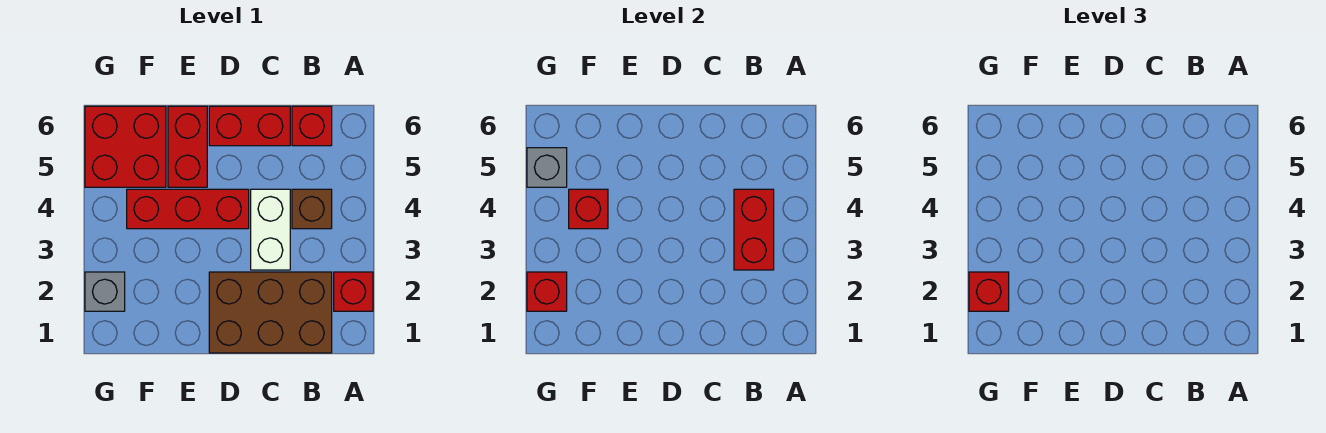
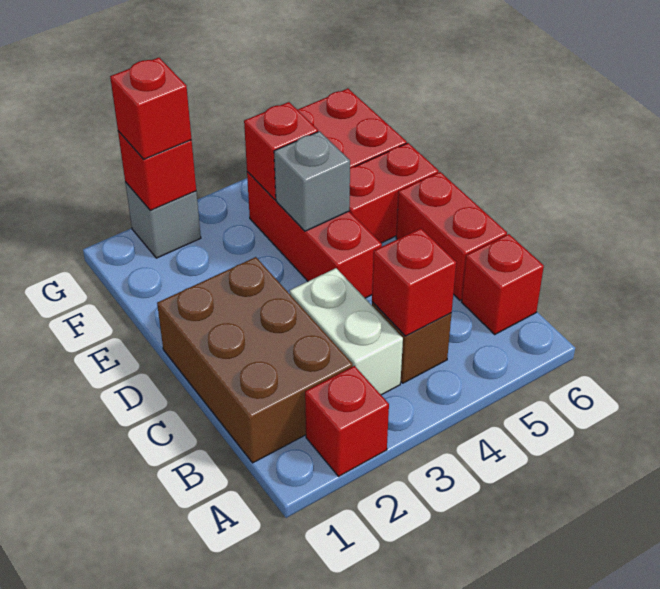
red brick B3:B4 level 2 -> red brick B4 level 2
white brick C3:C4 level 1 -> white brick B3:C3 level 1
grey brick G5 level 2 -> grey brick E4 level 2

